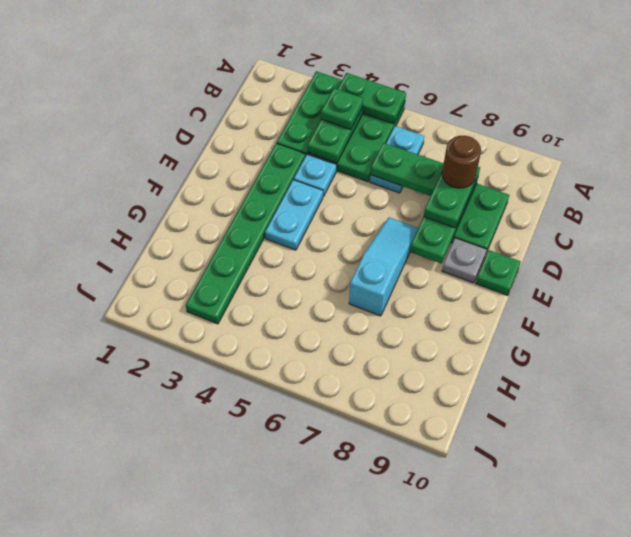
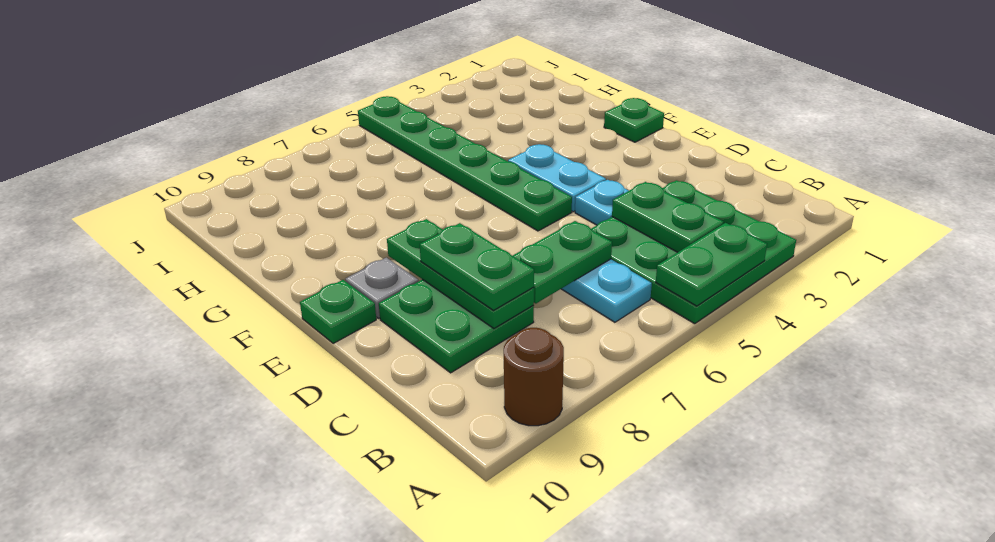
green plate B4 level 3 -> green plate F1 level 1
brown round brick C8 level 4 -> brown round brick A9 level 1
green plate D3:I3 level 1 -> green plate E5:J5 level 1
cyan slope E7:G7 level 1 top G -> none

